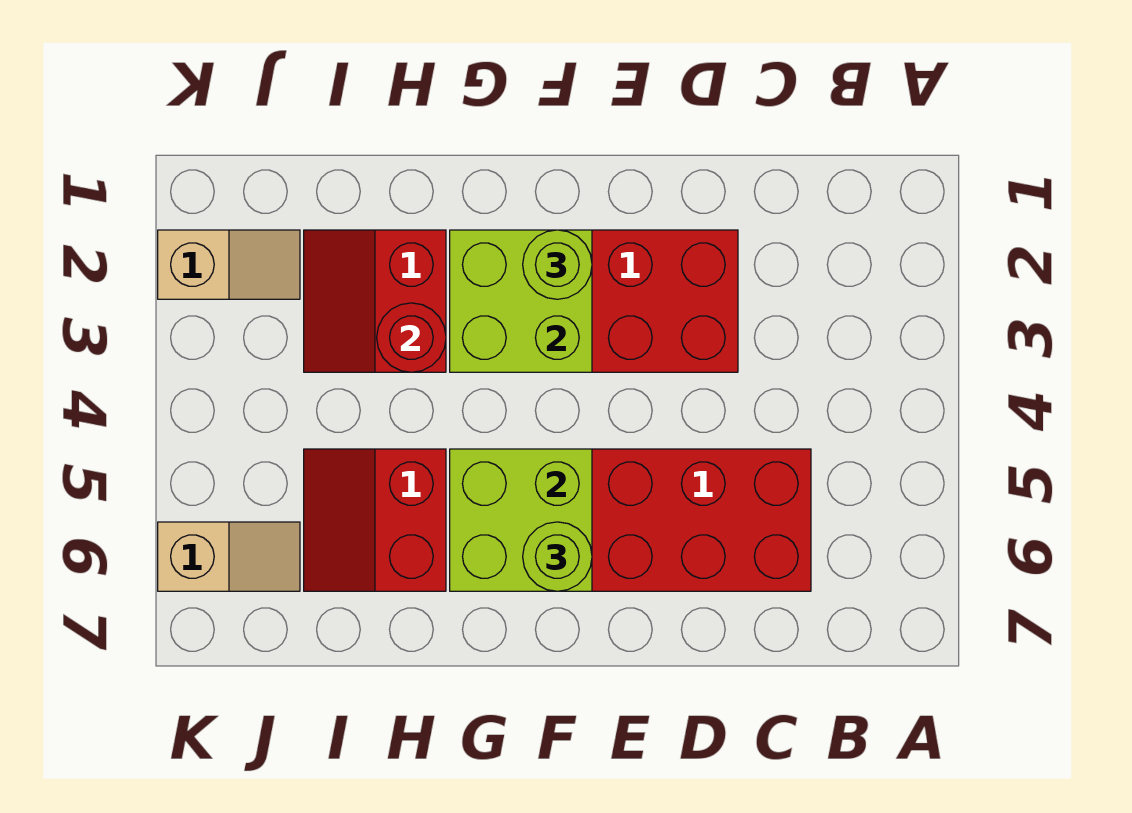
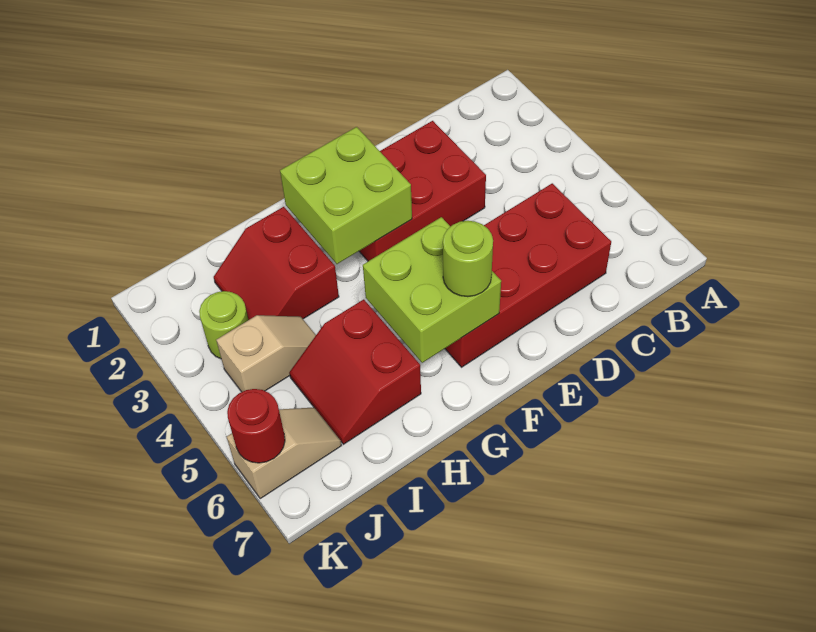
lime round brick F2 level 3 -> lime round brick J3 level 1
red round brick H3 level 2 -> red round brick K6 level 2
tan slope J2:K2 level 1 top K -> tan slope I4:J4 level 1 top J

